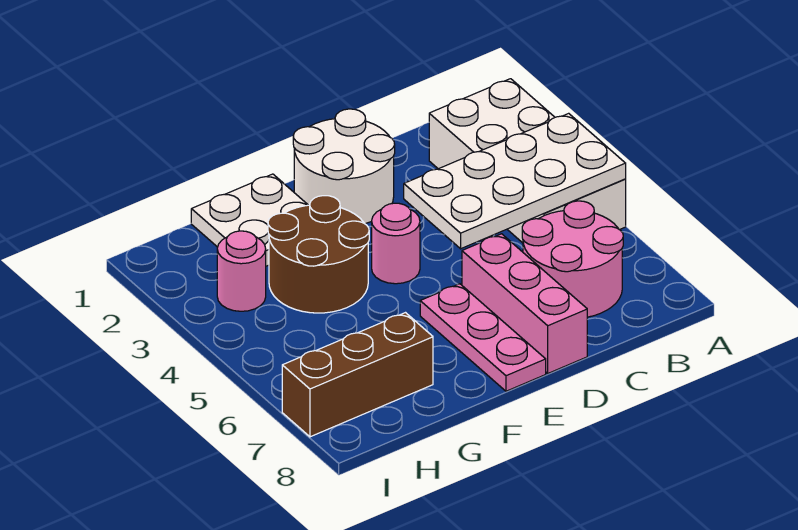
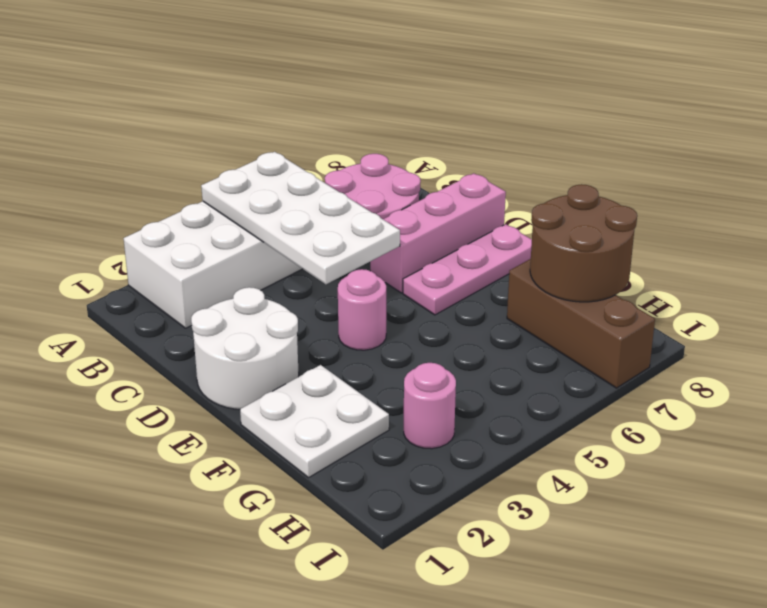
brown round brick F3:G4 level 1 -> brown round brick G7:H8 level 2

